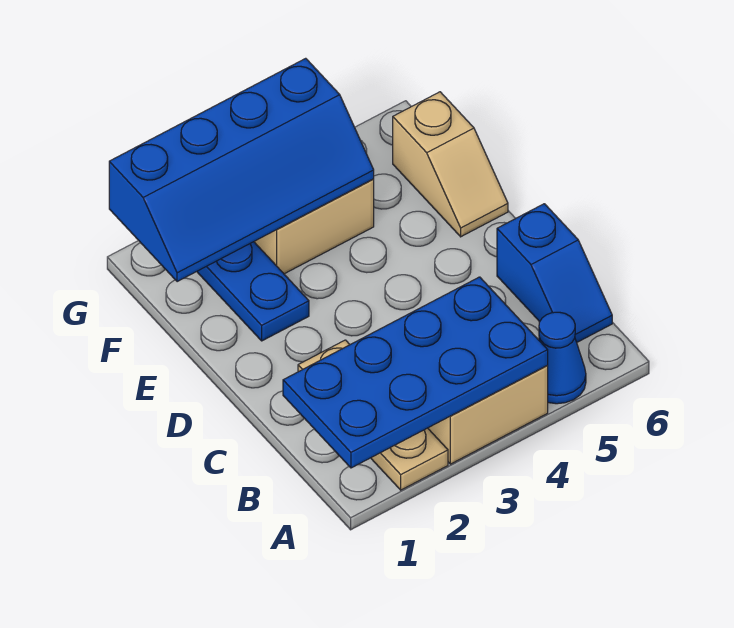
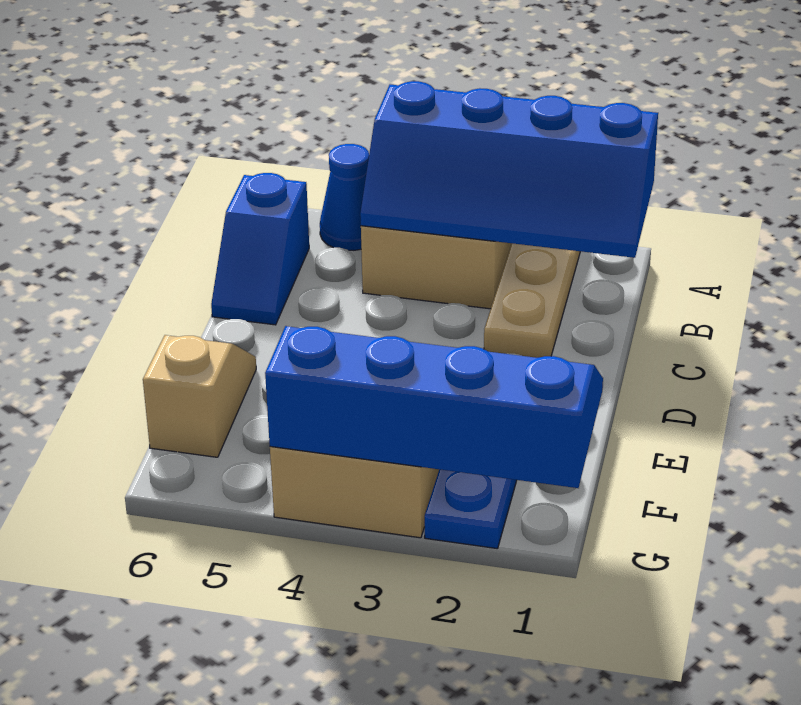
blue plate A1:B4 level 2 -> blue slope A1:B4 level 2 top A
blue slope B6:C6 level 1 top C -> blue slope B6:C6 level 1 top B

